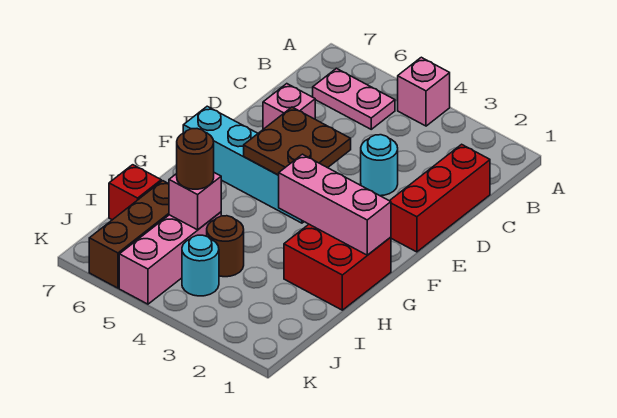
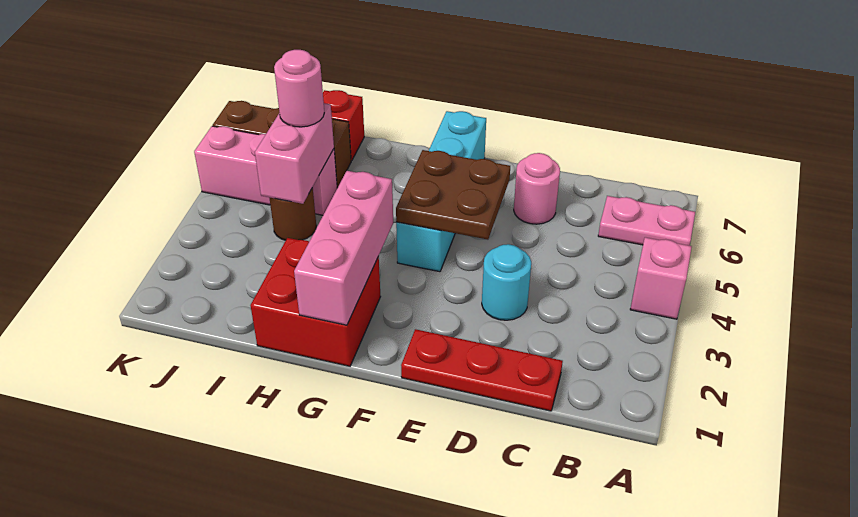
pink plate B5:B6 level 1 -> pink plate A6:B6 level 1
red brick C1:E1 level 1 -> red plate C1:E1 level 1
pink brick D6 level 1 -> pink round brick D6 level 1
pink brick I5 level 2 -> pink brick I4:I5 level 2
brown round brick I5 level 3 -> pink round brick I5 level 3
cyan round brick J4 level 1 -> none

